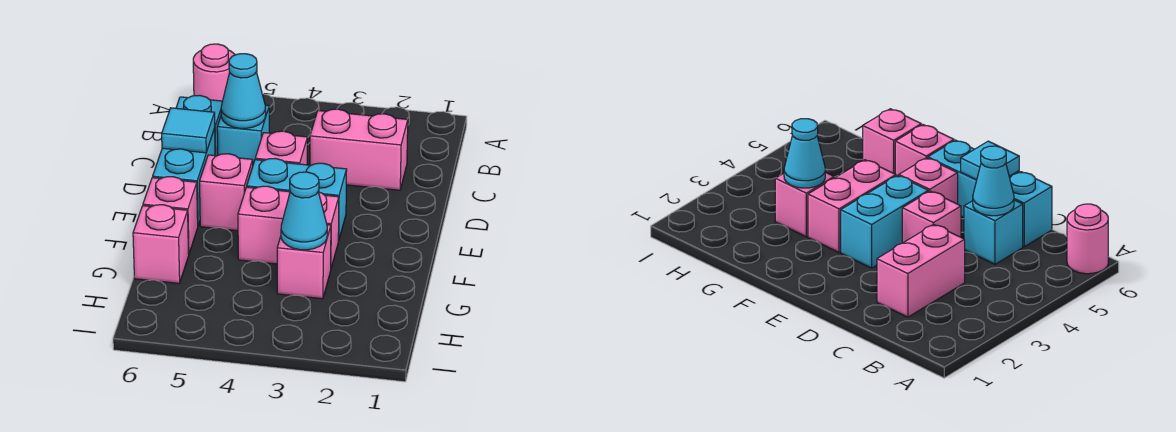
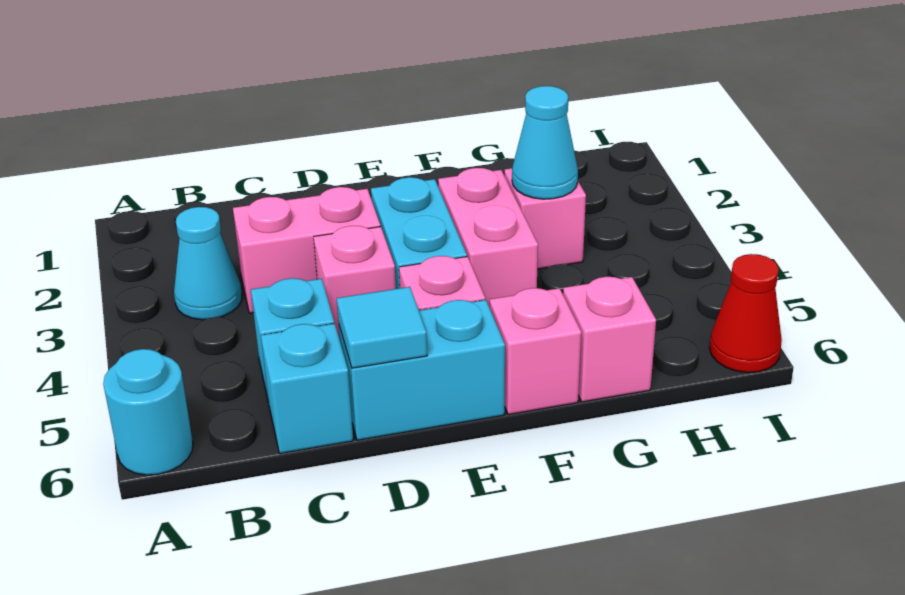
pink round brick A6 level 1 -> cyan round brick A6 level 1
pink brick C2:C3 level 1 -> pink brick C3:D3 level 1
cyan cone C5 level 2 -> cyan cone B3 level 1
none -> red cone I6 level 1

